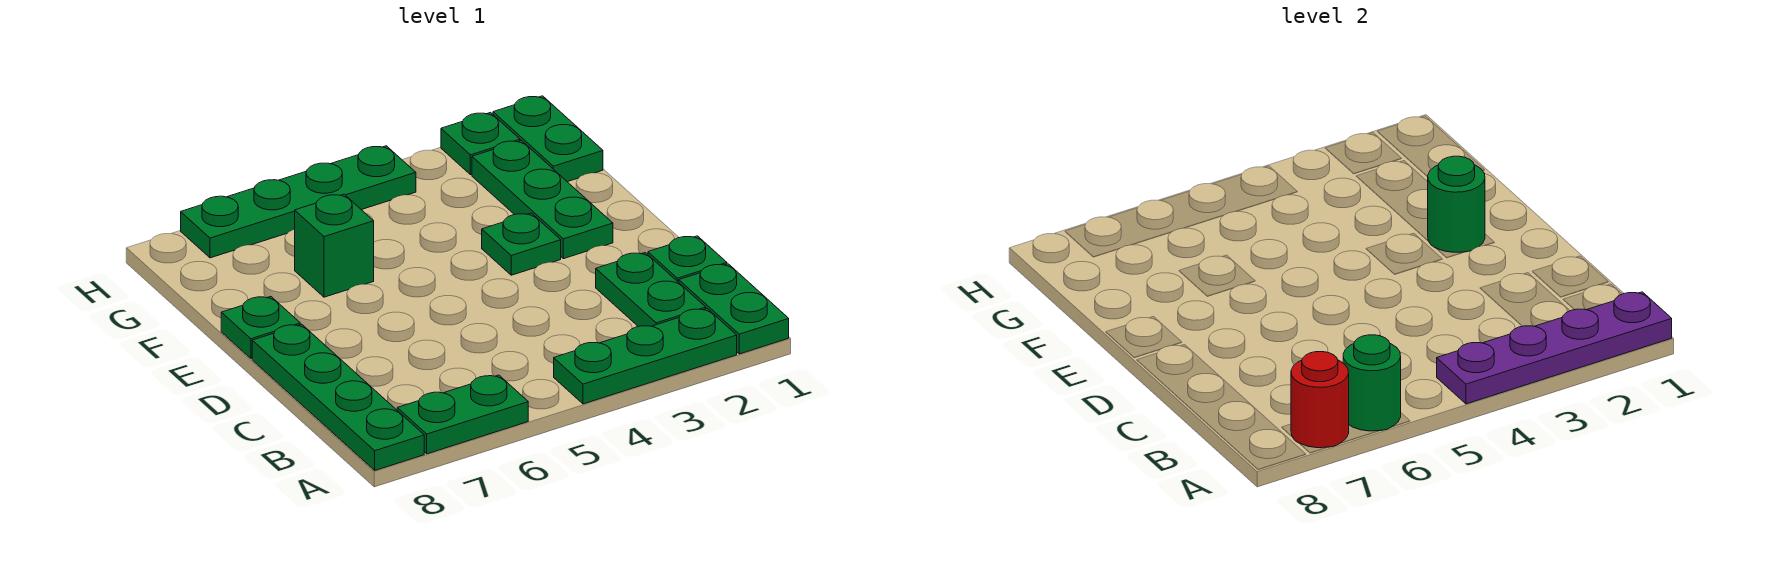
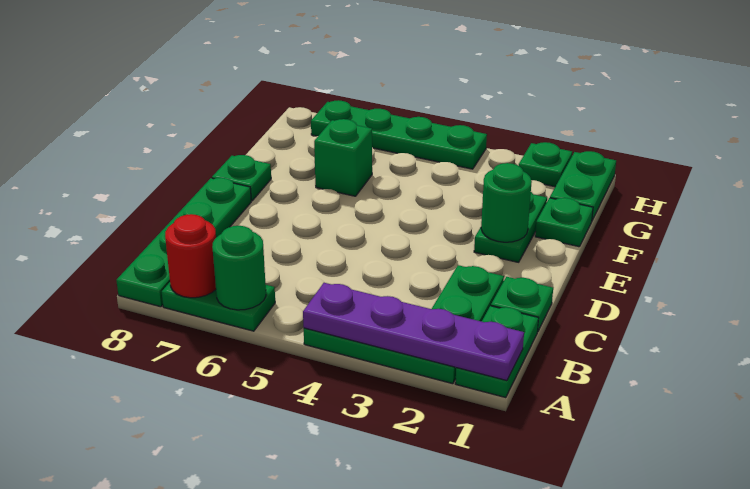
green plate E2:G2 level 1 -> green plate E2:F2 level 1
green plate E3 level 1 -> green plate F1 level 1

